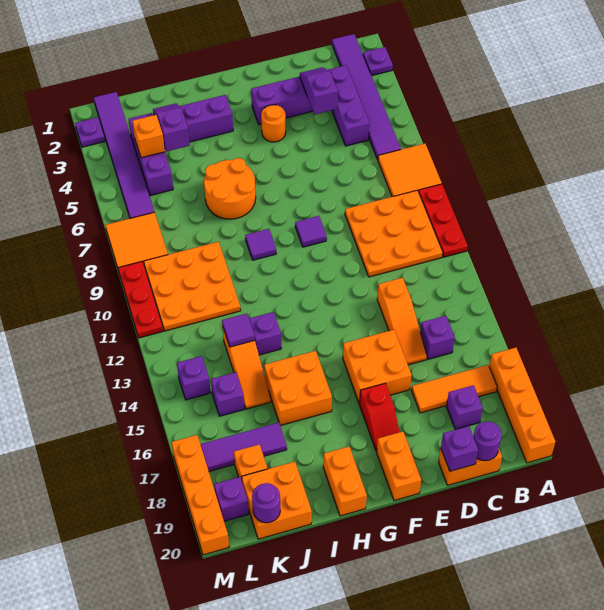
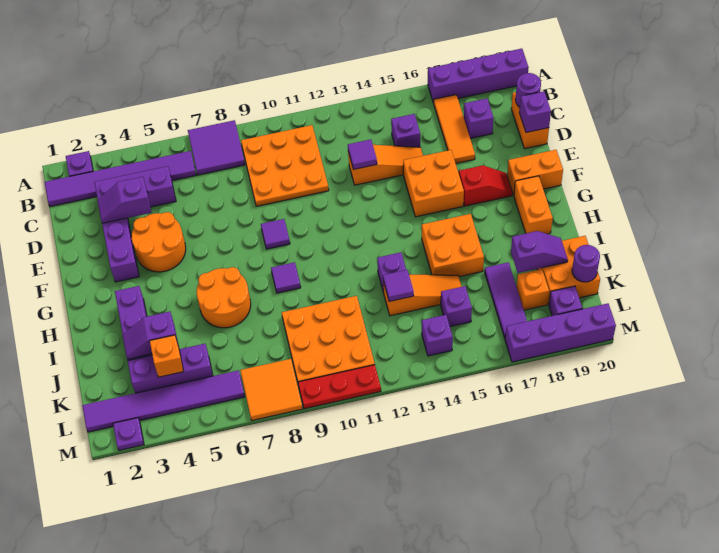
orange tile A7:B8 level 1 -> purple tile A7:B8 level 1
red plate A9:A11 level 1 -> none
orange brick A17:A20 level 1 -> purple brick A17:A20 level 1
none -> purple tile D13 level 2
orange round brick F4 level 1 -> orange round brick E4:F5 level 1
orange brick H19:H20 level 1 -> orange brick G19:H19 level 1
none -> purple slope J18:J19 level 2 top 18
orange brick M17:M20 level 1 -> purple brick M17:M20 level 1

